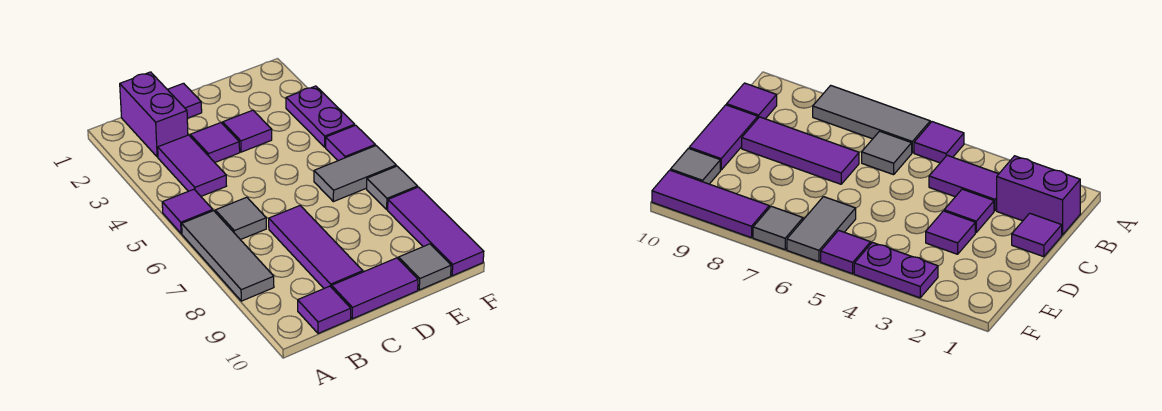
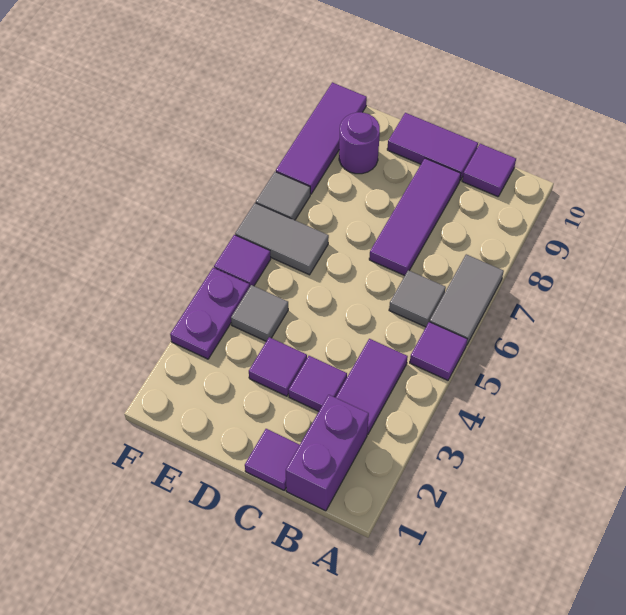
grey tile A6:A8 level 1 -> grey tile A6:A7 level 1
none -> purple round brick E9 level 1
grey tile E10 level 1 -> grey tile E4 level 1

